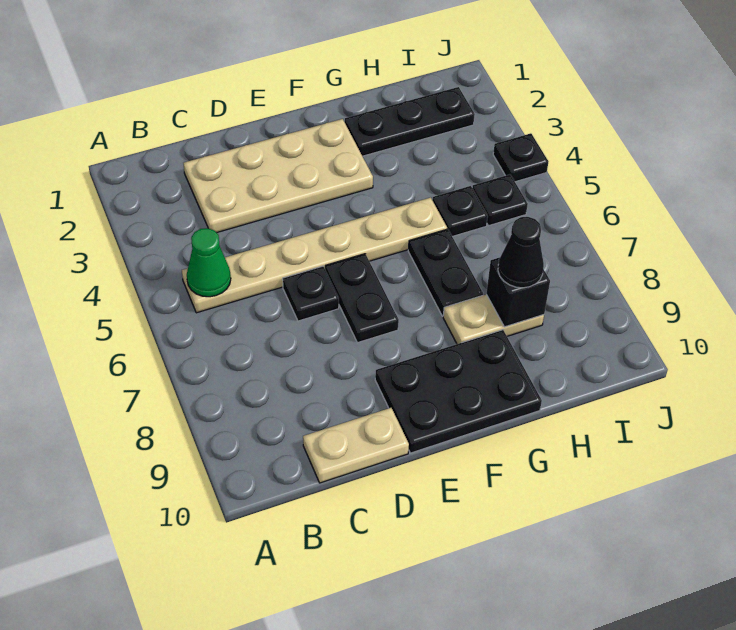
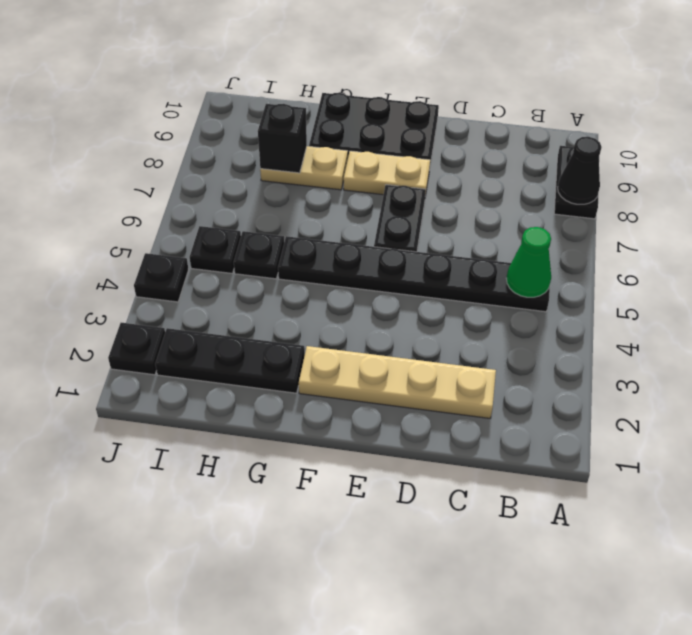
tan plate B5:G5 level 1 -> black plate B5:G5 level 1
tan plate C2:F3 level 1 -> tan plate C2:F2 level 1
tan plate C10:D10 level 1 -> tan plate E8:F8 level 1
black plate D6 level 1 -> black plate J2 level 1
black plate G6:G7 level 1 -> black plate A8:A9 level 1
black cone H8 level 3 -> black cone A8 level 2

